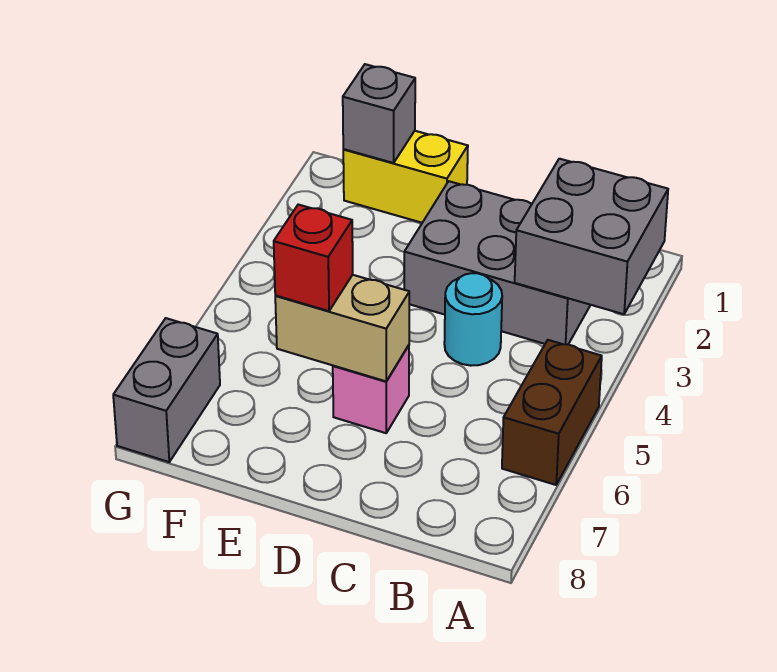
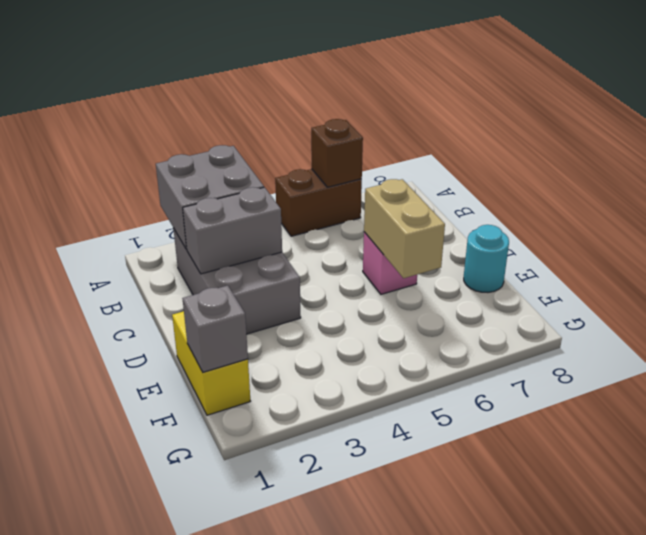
none -> brown brick A6 level 2
cyan round brick C4 level 1 -> cyan round brick E8 level 1
red brick E6 level 3 -> none
grey brick G7:G8 level 1 -> grey brick C2:C3 level 2

